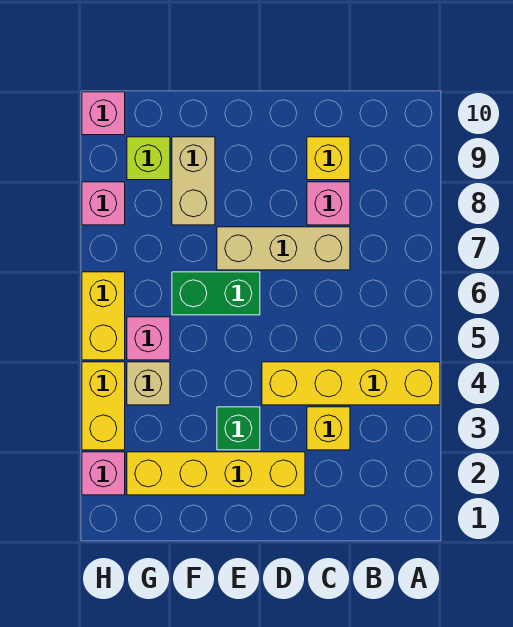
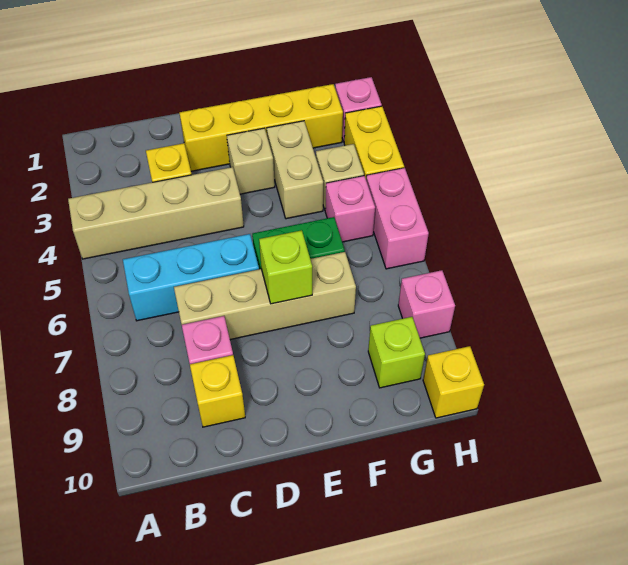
yellow brick A4:D4 level 1 -> tan brick A4:D4 level 1
none -> cyan brick B6:D6 level 1
tan brick C7:E7 level 1 -> tan brick C7:F7 level 1
green brick E3 level 1 -> tan brick E3 level 1
none -> lime brick E7 level 2
tan brick F8:F9 level 1 -> tan brick F3:F4 level 1
yellow brick H5:H6 level 1 -> pink brick H5:H6 level 1
pink brick H10 level 1 -> yellow brick H10 level 1

